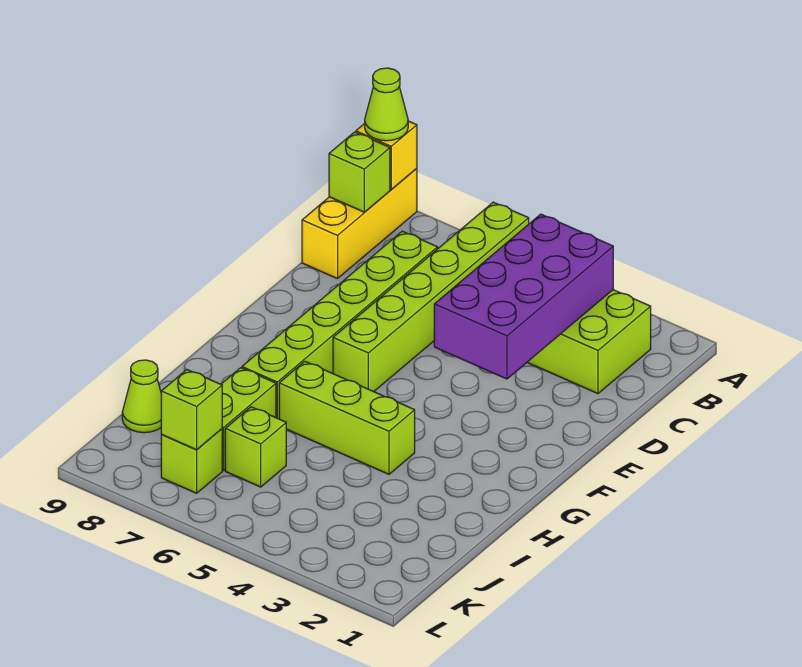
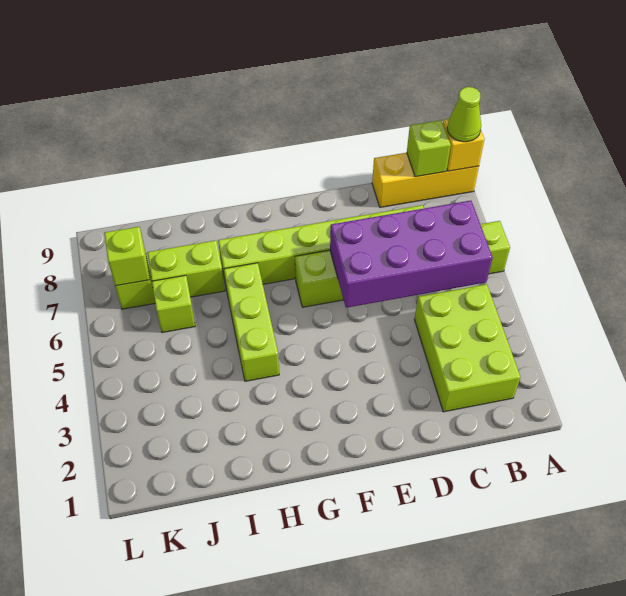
purple brick B3:E4 level 2 -> purple brick B5:E6 level 2
lime cone J9 level 1 -> none

